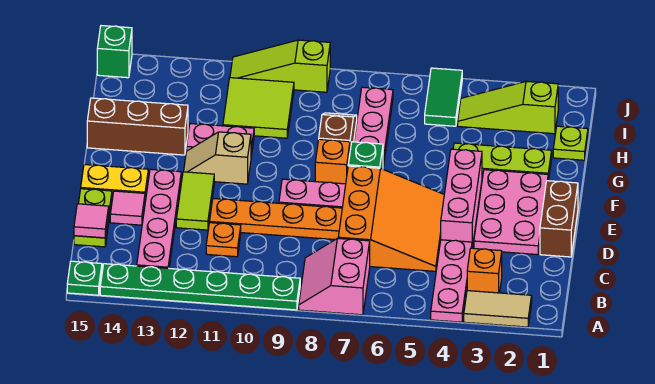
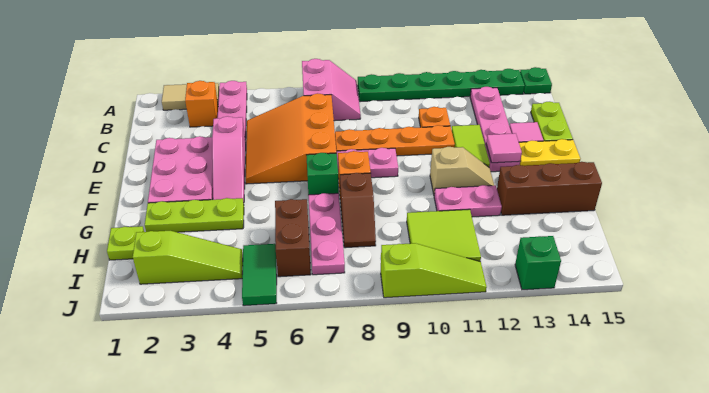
pink tile C15 level 2 -> pink tile E13 level 2
brown brick D1:E1 level 1 -> brown brick H6:I6 level 1
pink brick D4:F4 level 1 -> pink slope D4:F4 level 1 top D
green brick J15 level 1 -> green brick J13 level 1

